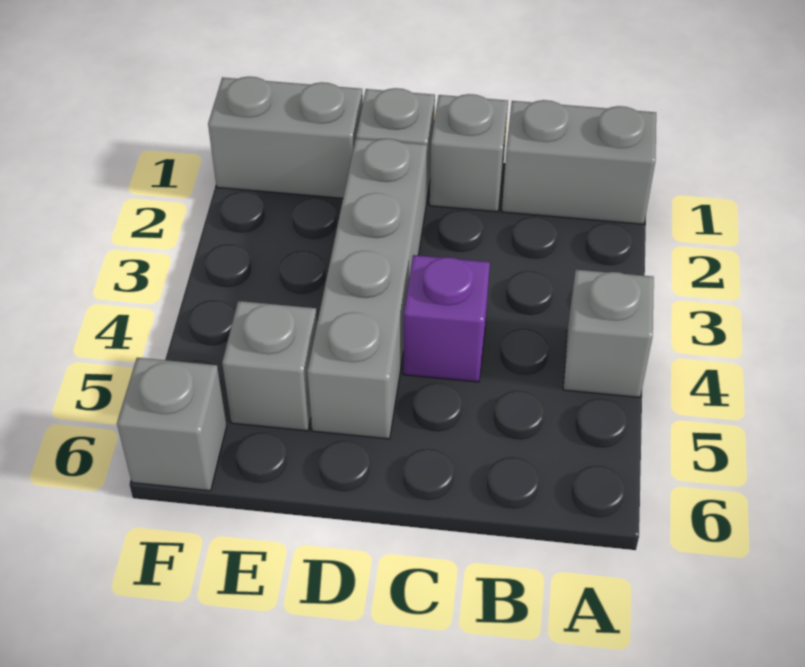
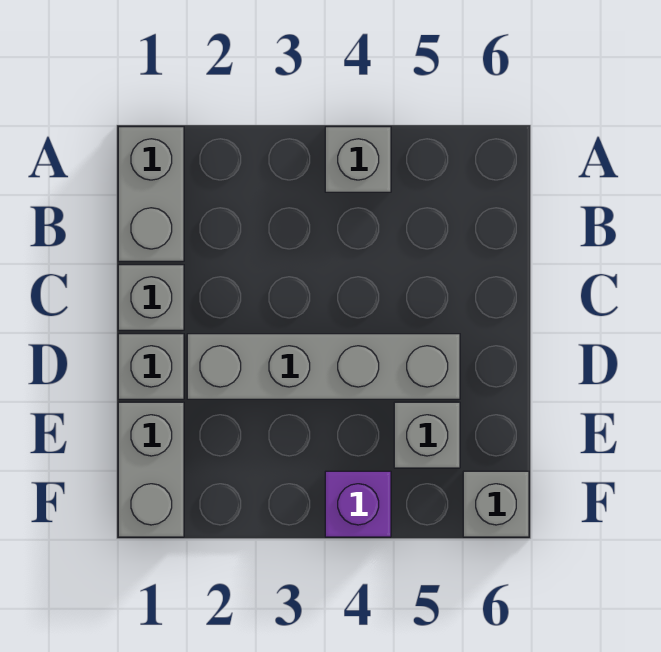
purple brick C4 level 1 -> purple brick F4 level 1

